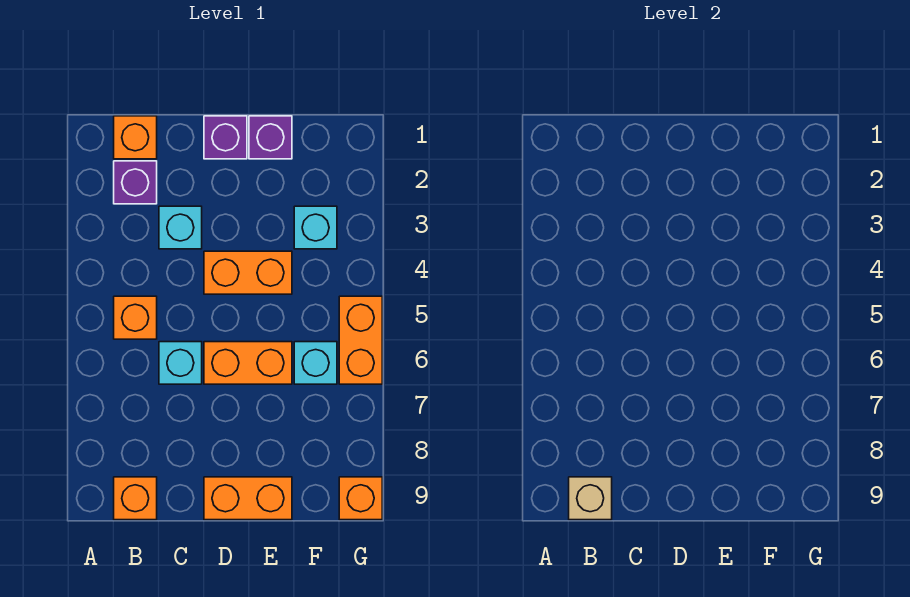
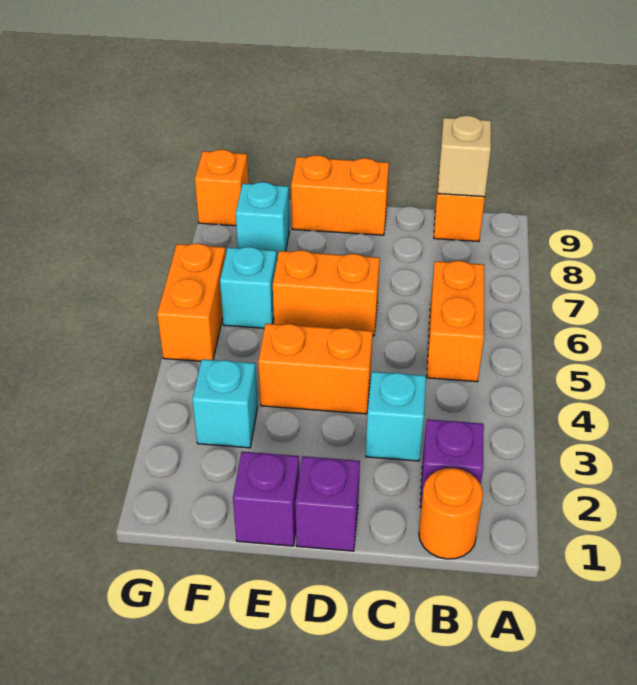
orange brick B1 level 1 -> orange round brick B1 level 1
orange brick B5 level 1 -> orange brick B5:B6 level 1
cyan brick C6 level 1 -> cyan brick F8 level 1

